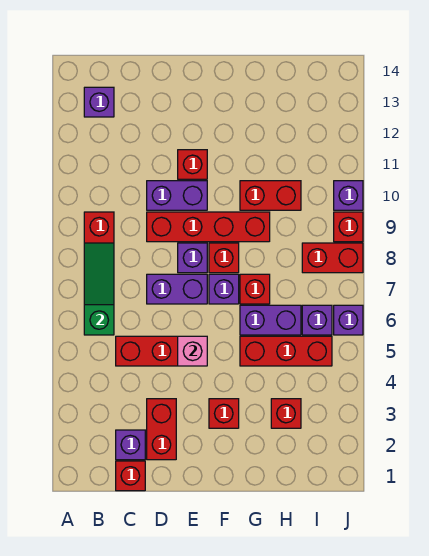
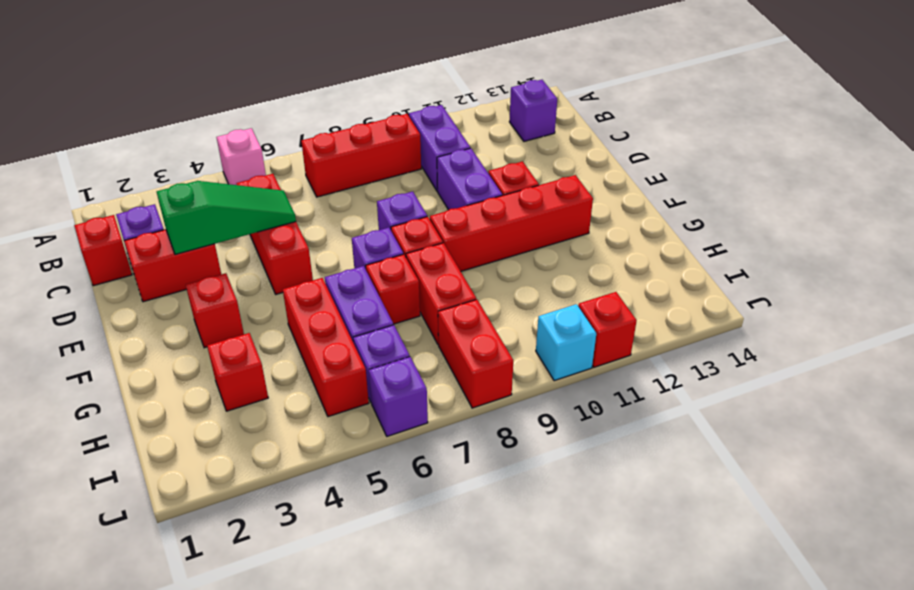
green slope B6:B8 level 2 top 6 -> green slope D3:D5 level 2 top 3
purple brick D7:E7 level 1 -> purple brick B10:C10 level 1
red brick D9:G9 level 1 -> red brick F9:F12 level 1
pink brick E5 level 2 -> pink brick A5 level 1
red brick G10:H10 level 1 -> red brick G8:H8 level 1
red brick J9 level 1 -> red brick J11 level 1
purple brick J10 level 1 -> cyan brick J10 level 1

